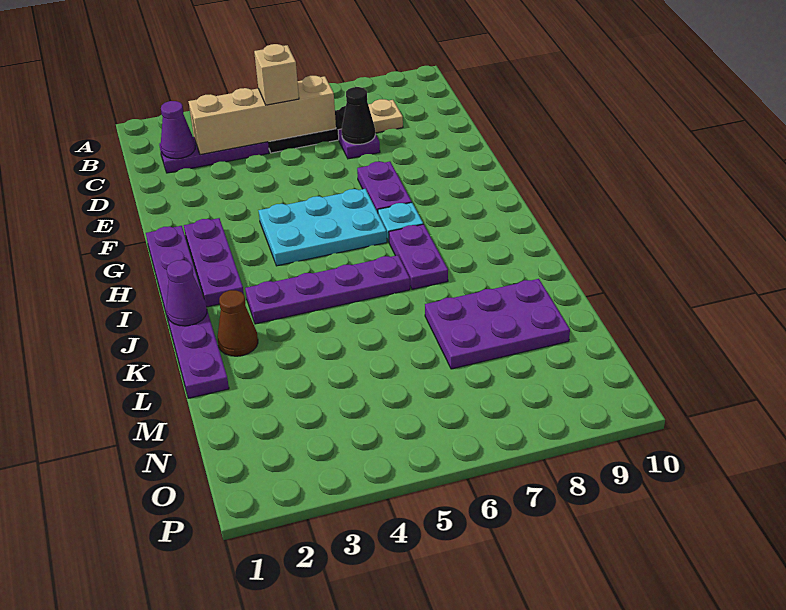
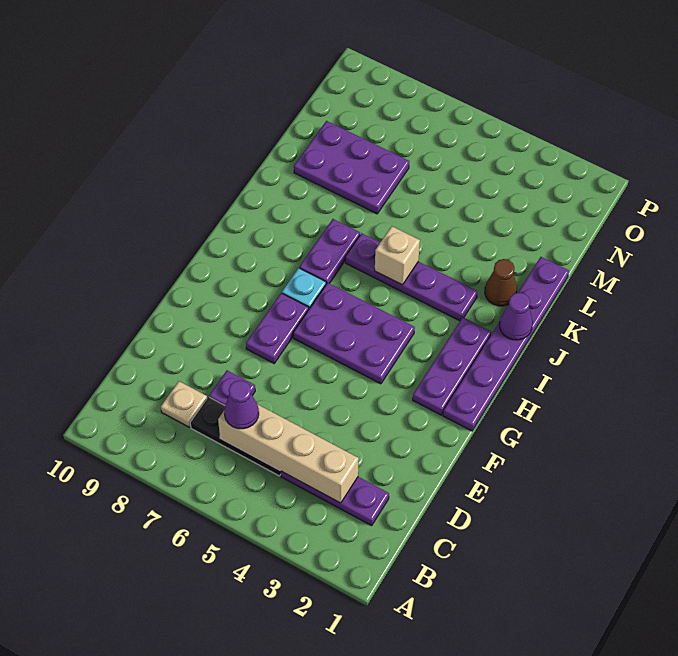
purple cone C2 level 2 -> purple cone C6 level 3
tan brick C5 level 3 -> tan brick J5 level 2
black cone D7 level 2 -> none
cyan plate G4:H6 level 1 -> purple plate G4:H6 level 1

